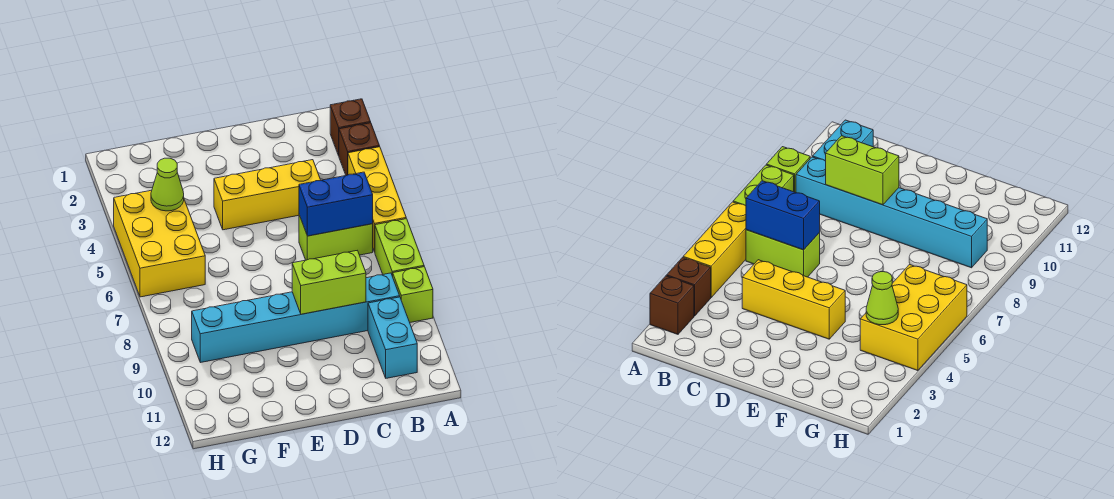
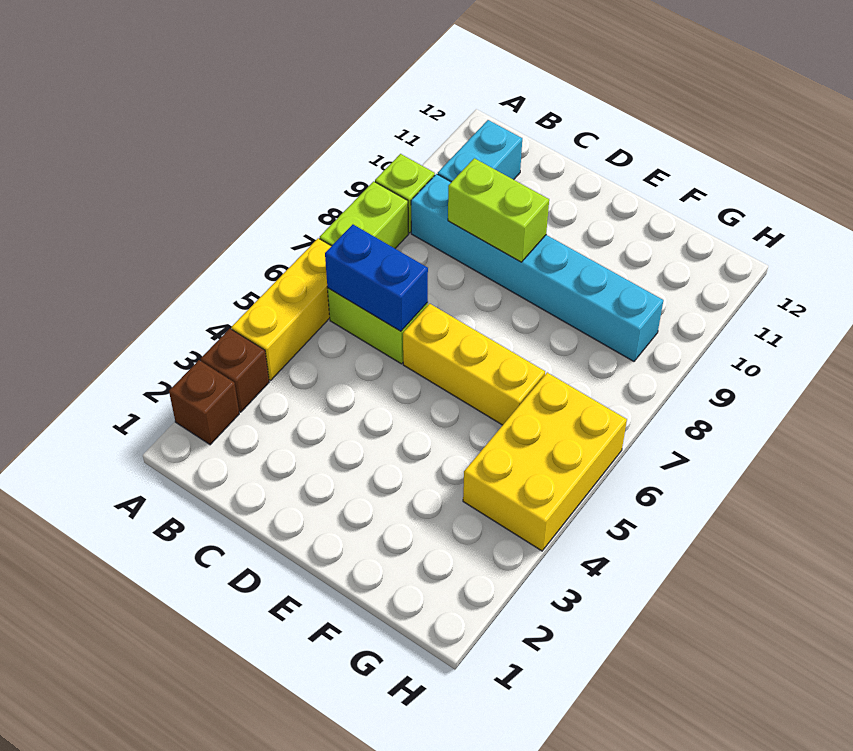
yellow brick C4:E4 level 1 -> yellow brick D6:F6 level 1
lime cone G4 level 2 -> none

